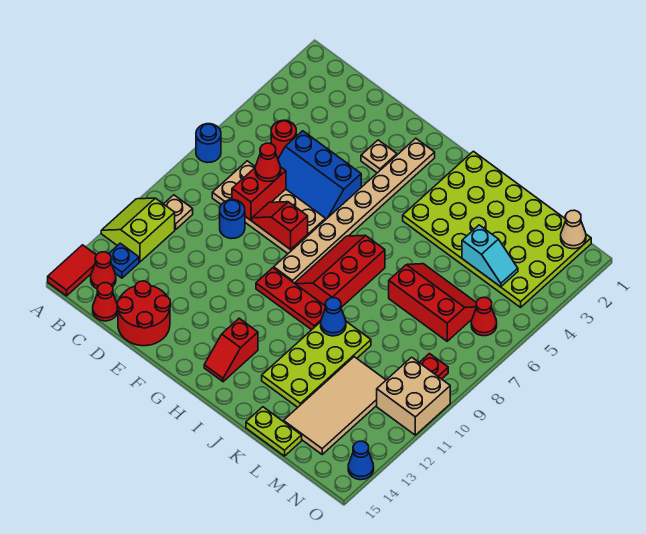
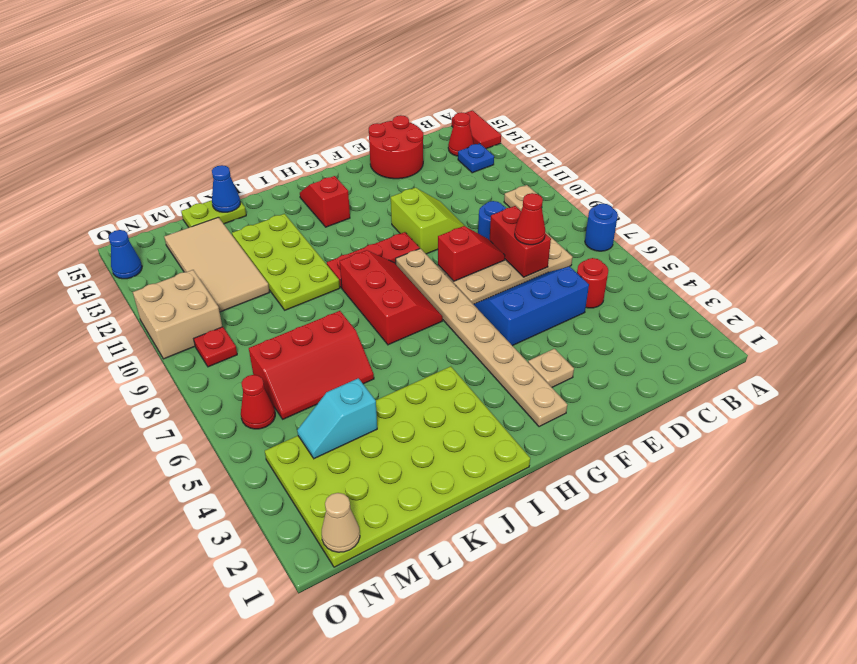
lime slope A11:B12 level 1 top B -> lime slope E10:F11 level 1 top F
red cone C15 level 1 -> none
blue cone J10 level 2 -> blue cone K15 level 2

